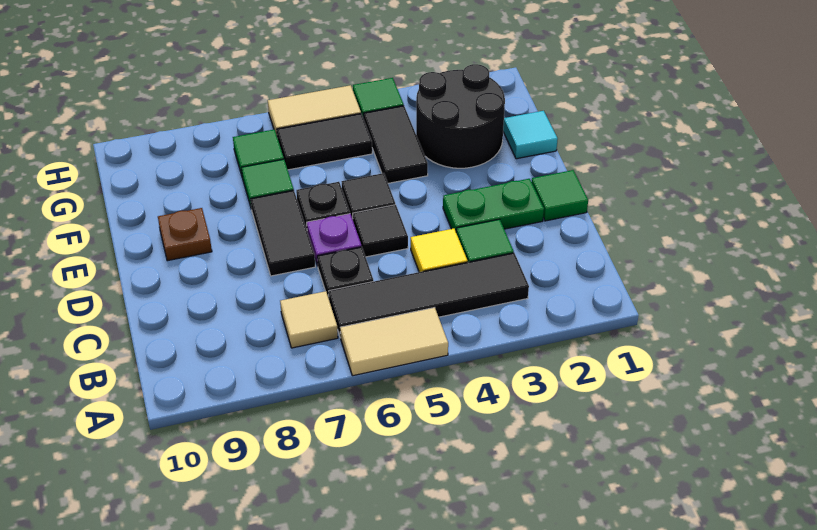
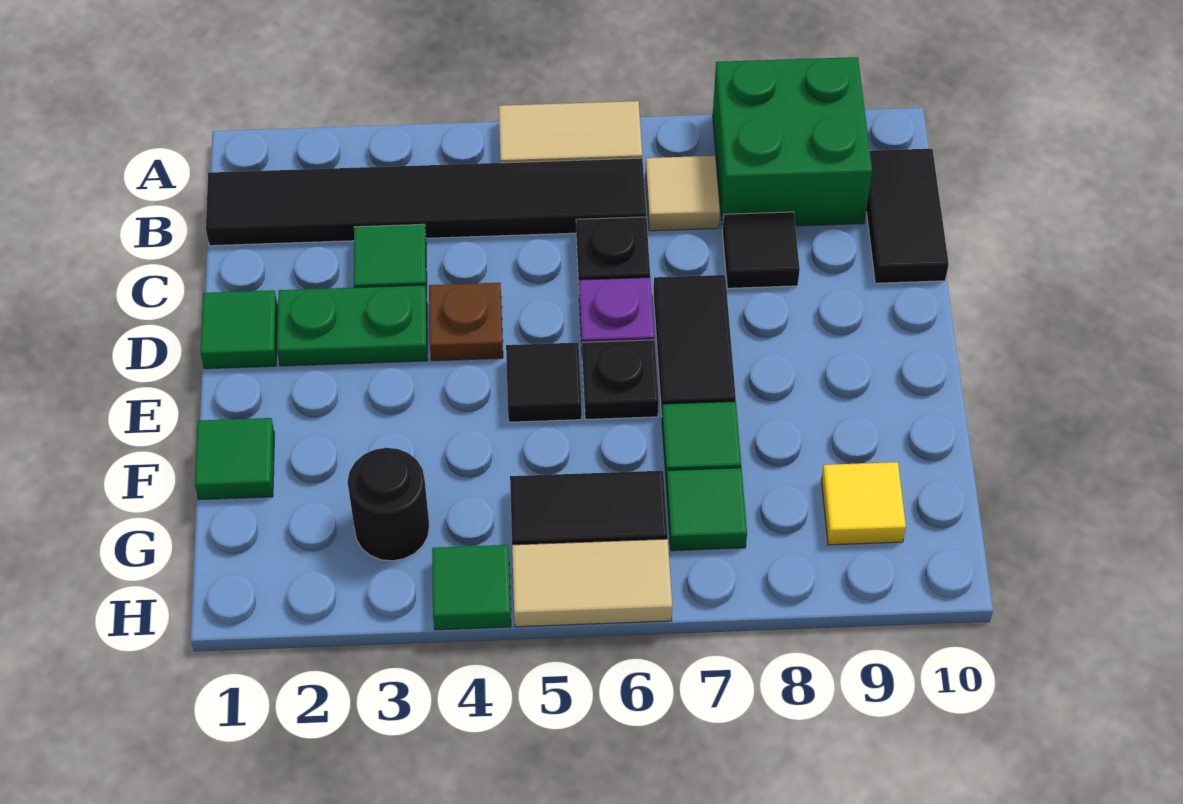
none -> green brick A8:B9 level 1
black tile B3:B6 level 1 -> black tile B1:B6 level 1
yellow tile C4 level 1 -> yellow tile G9 level 1
black tile D5 level 1 -> black tile C8 level 1
brown plate E9 level 1 -> brown plate D4 level 1
cyan tile F1 level 1 -> green tile F1 level 1
black round brick F2:G3 level 1 -> black round brick G3 level 1
black tile F4:G4 level 1 -> black tile B10:C10 level 1

